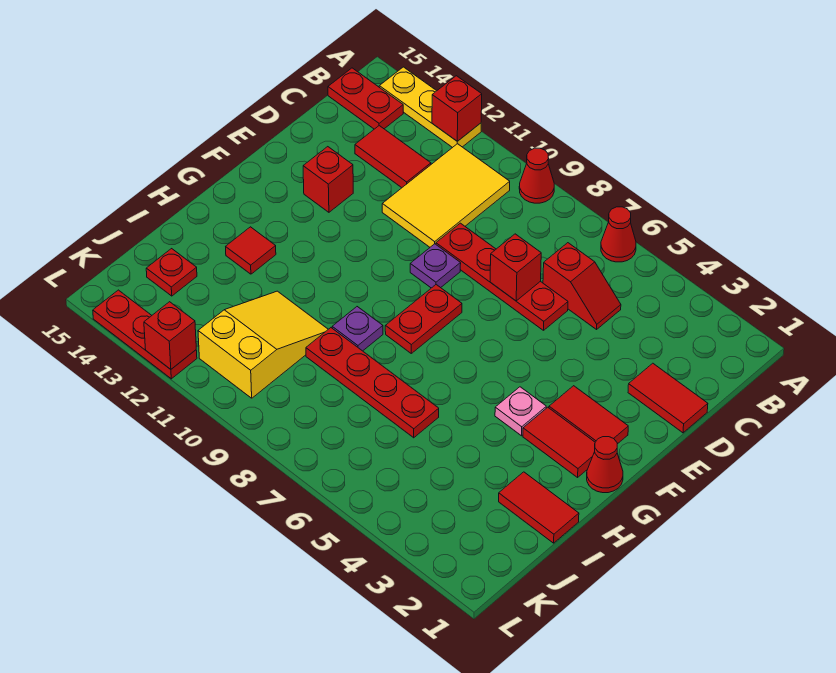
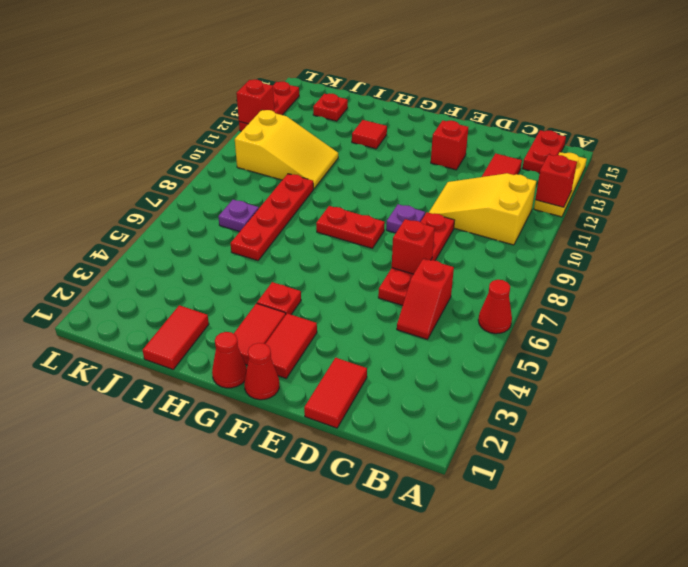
red cone A9 level 1 -> red cone F1 level 1
yellow tile B10:D11 level 1 -> yellow slope B10:D11 level 1 top B
pink plate G4 level 1 -> red plate G4 level 1
purple plate H9 level 1 -> purple plate J7 level 1

